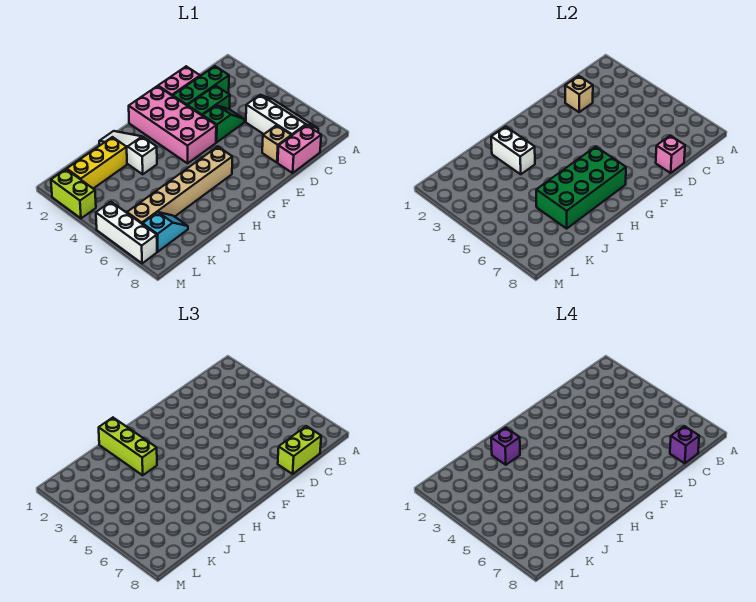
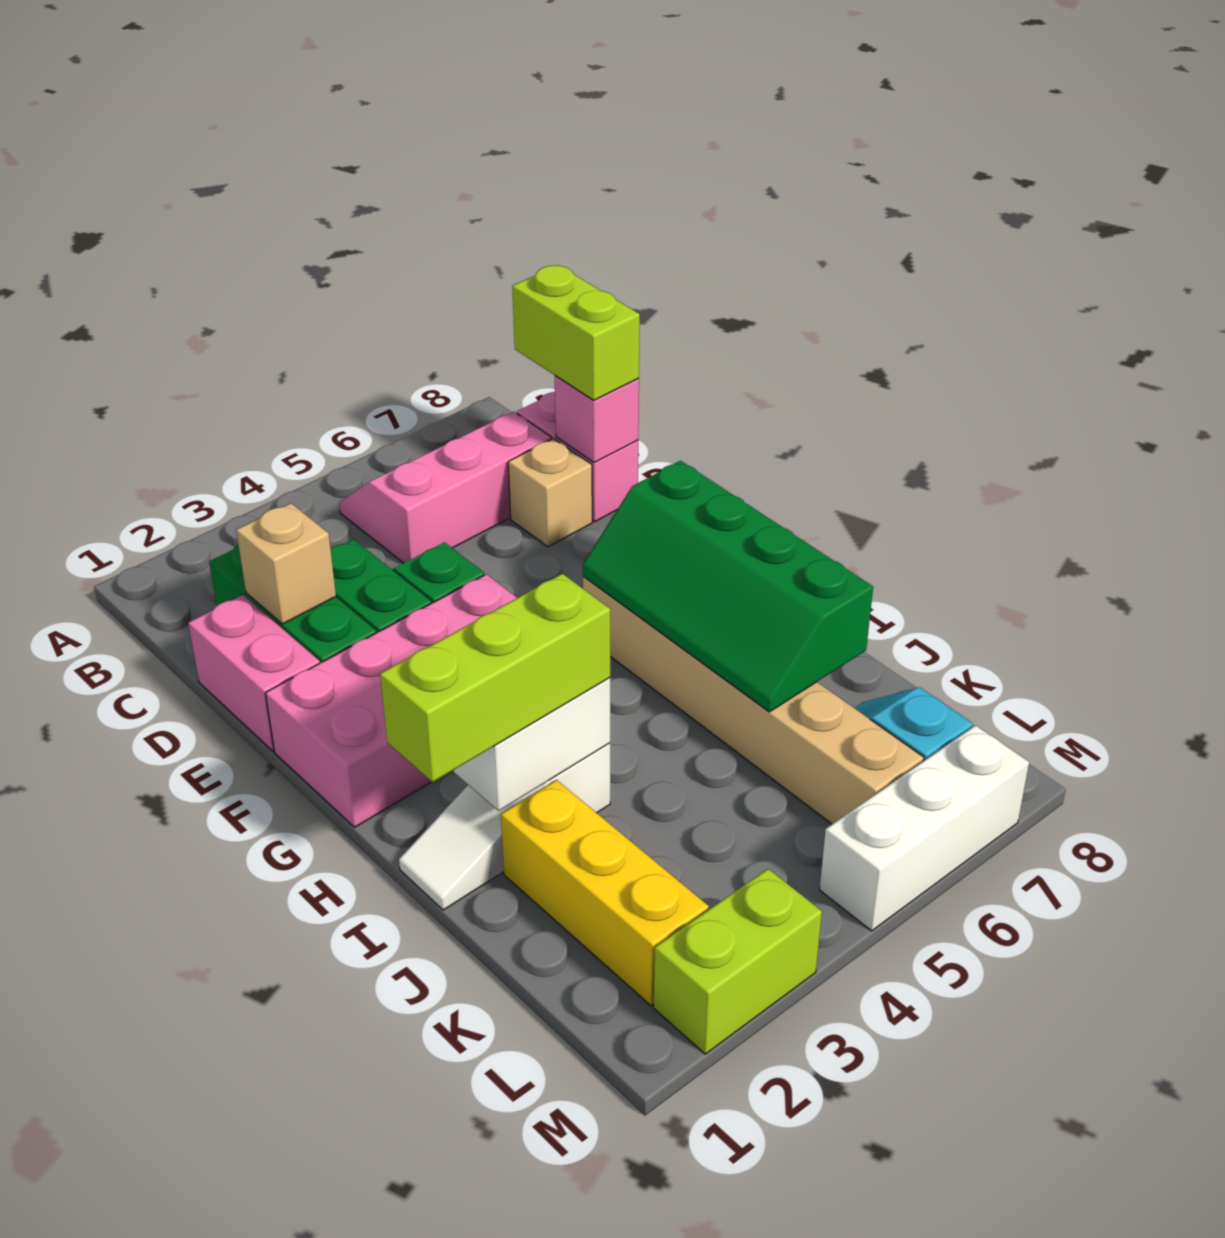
white slope B5:C7 level 1 top C -> pink slope B5:C7 level 1 top C
purple brick C8 level 4 -> none
green brick G6:J7 level 2 -> green slope G6:J7 level 2 top 7
purple brick I2 level 4 -> none

